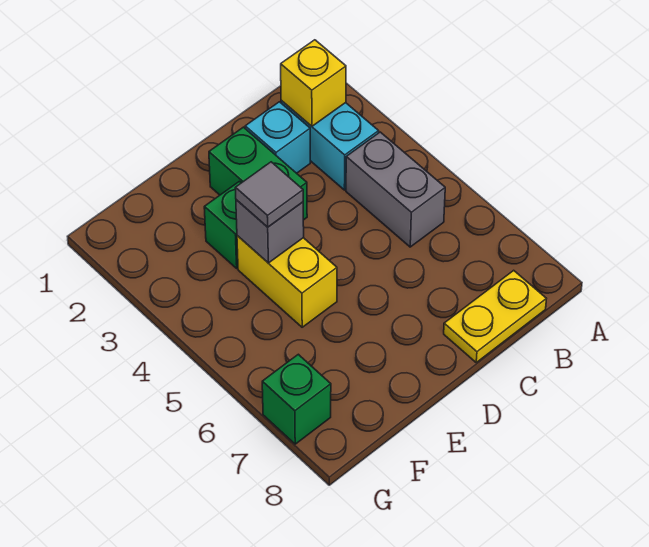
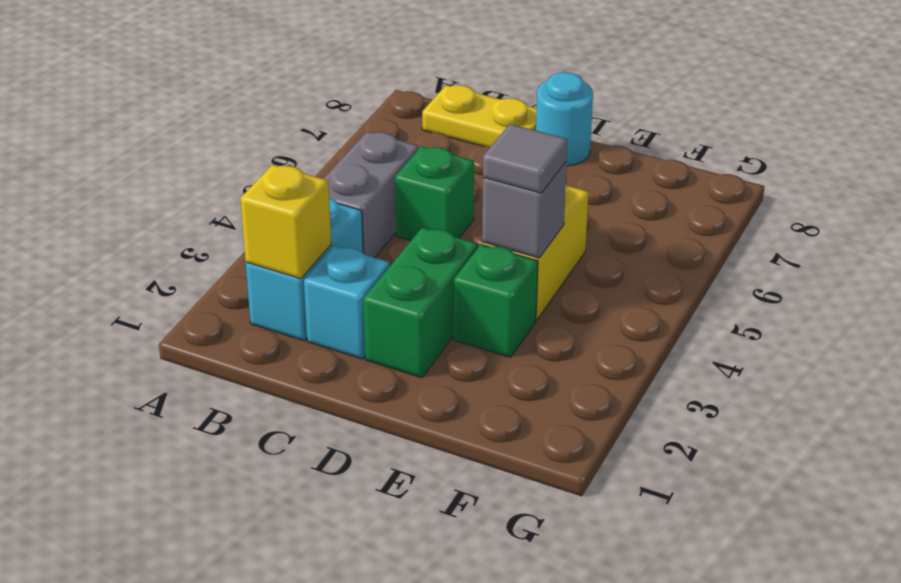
none -> cyan round brick D8 level 1
green brick G7 level 1 -> green brick C5 level 1

